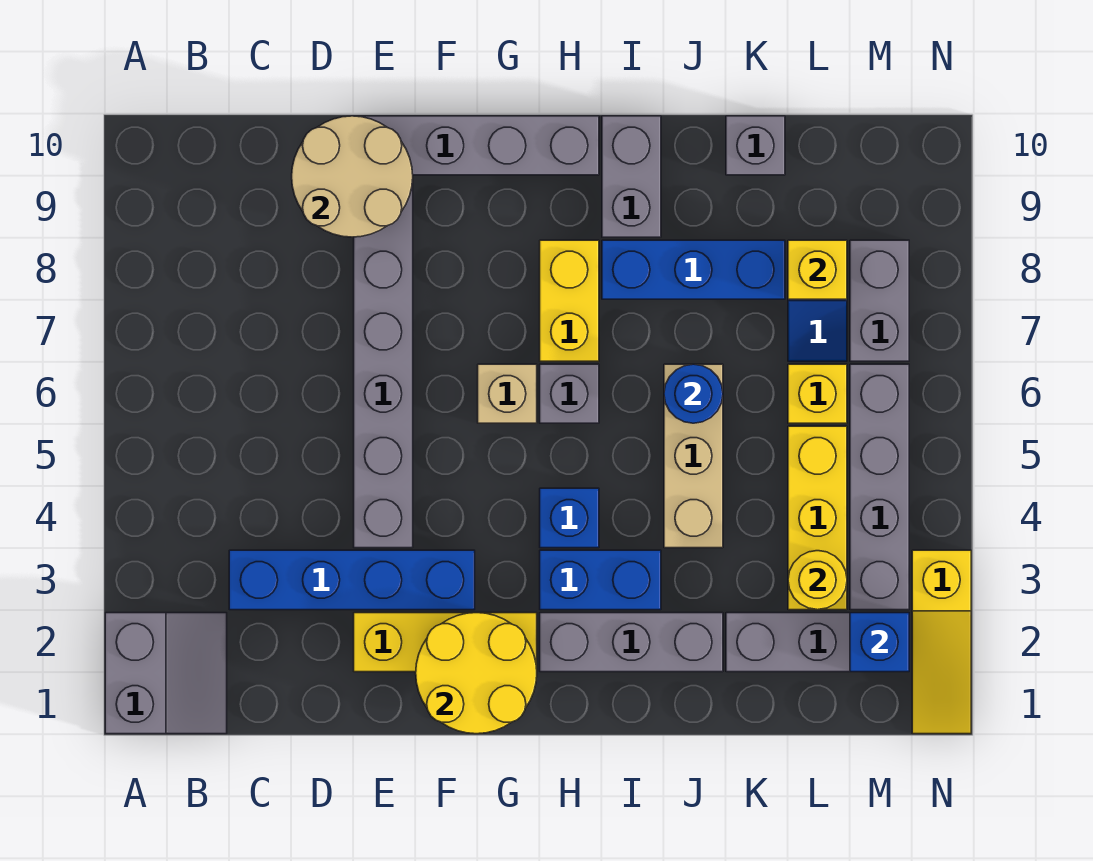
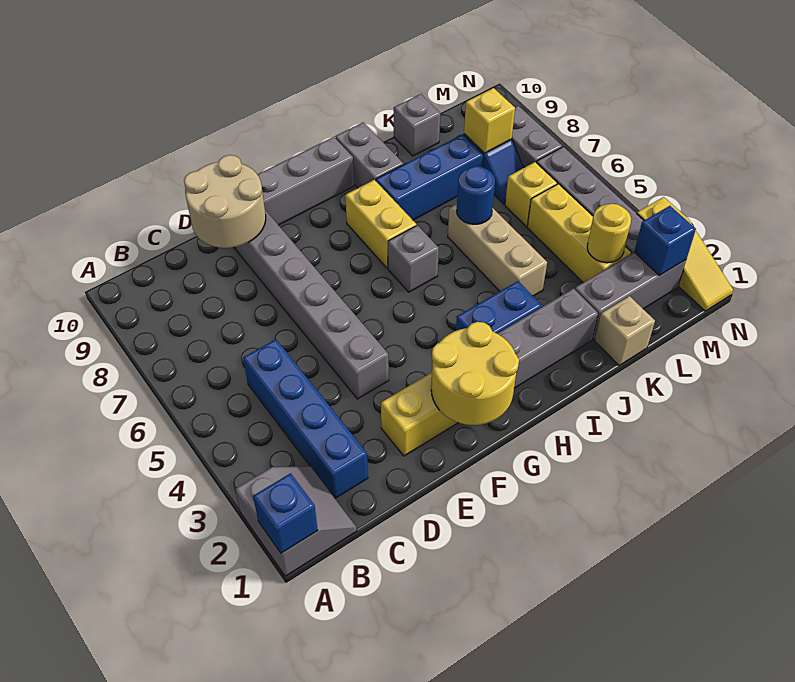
blue brick C3:F3 level 1 -> blue brick C2:C5 level 1
tan brick G6 level 1 -> tan brick K1 level 1
blue brick H4 level 1 -> blue brick A1 level 2

